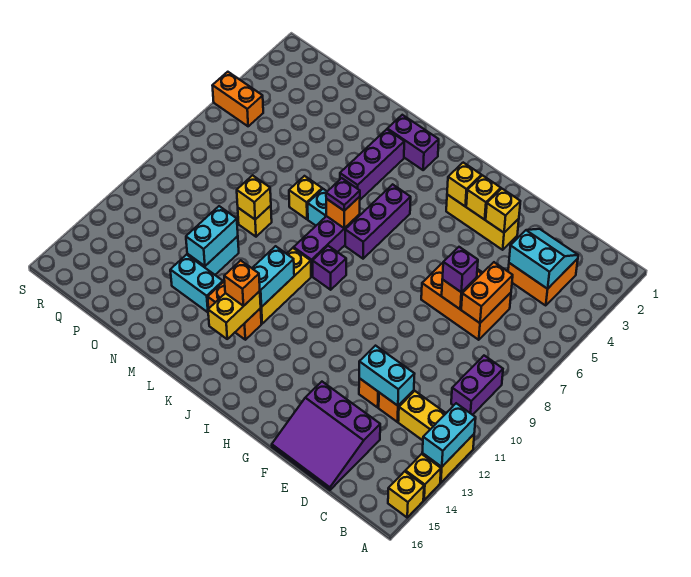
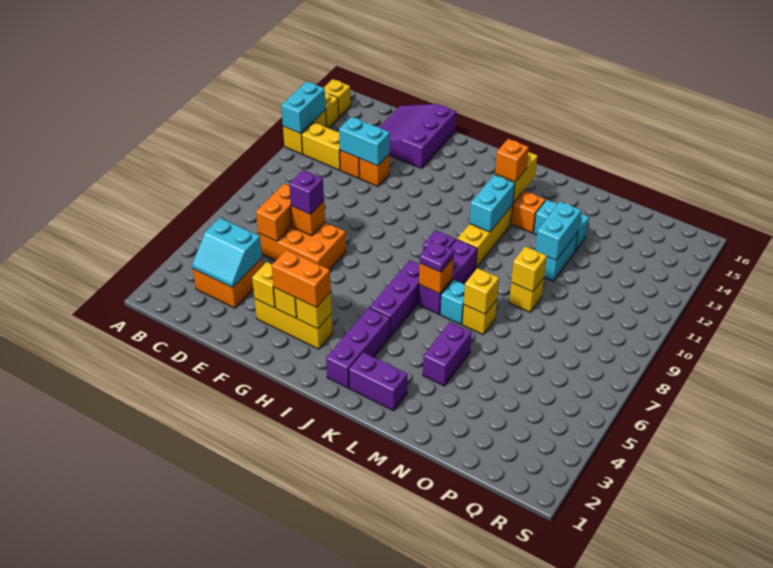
purple brick B9:B10 level 1 -> purple brick M4:M5 level 1
purple slope D14:F16 level 1 top 14 -> purple slope D14:F16 level 1 top F
purple brick L3:L5 level 1 -> purple brick J2:J4 level 1
none -> yellow brick M7 level 2
orange brick R5:S5 level 1 -> orange brick G3:H3 level 3

